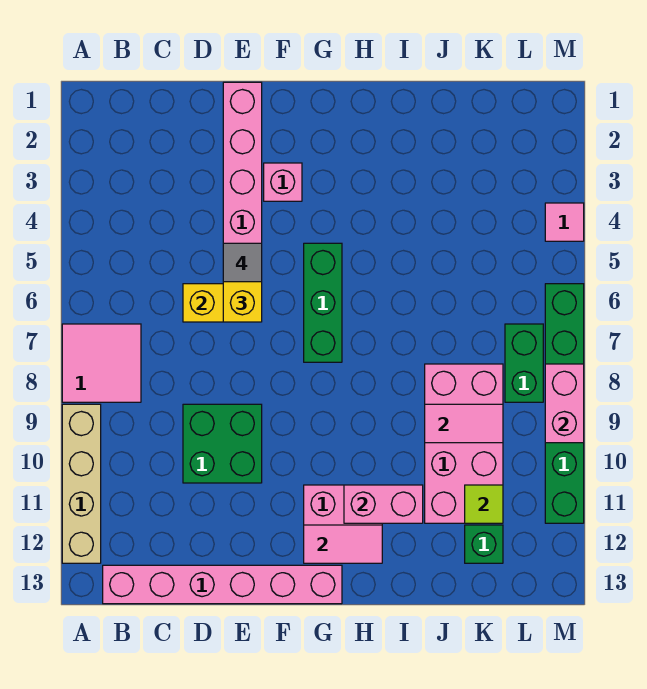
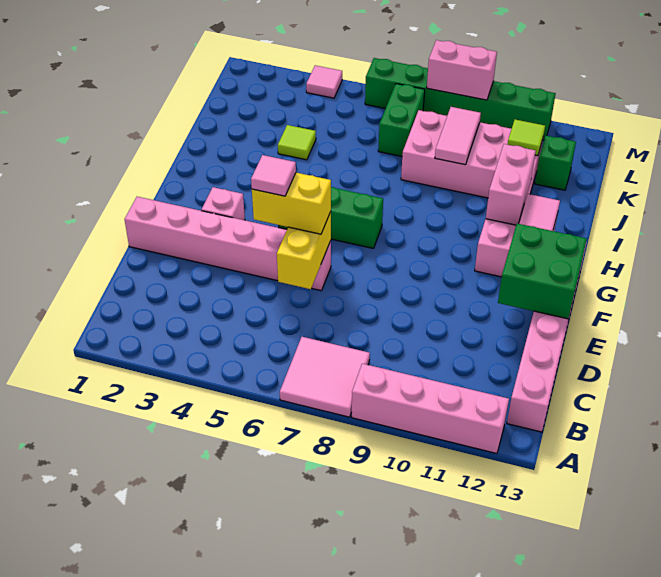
tan brick A9:A12 level 1 -> pink brick A9:A12 level 1
green brick D9:E10 level 1 -> green brick E12:F13 level 2
grey tile E5 level 4 -> pink tile E5 level 4
none -> lime tile J4 level 1
green brick L7:L8 level 1 -> green brick K7:L7 level 1

